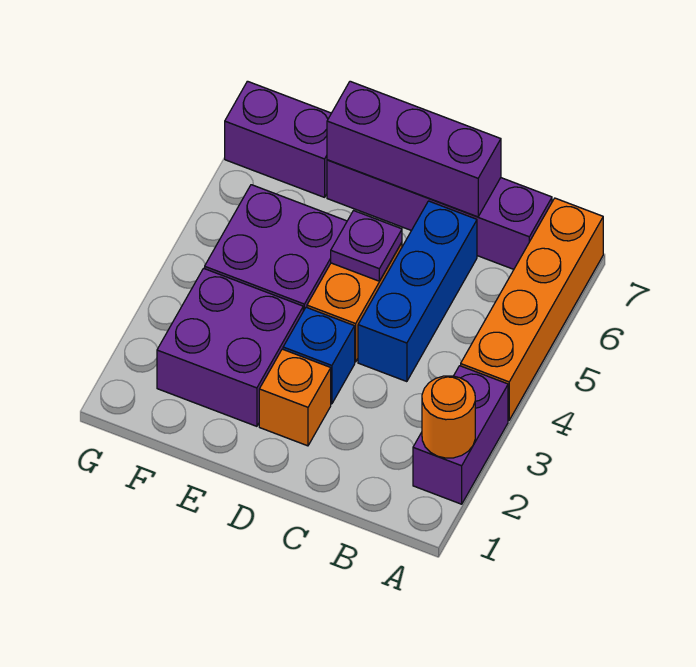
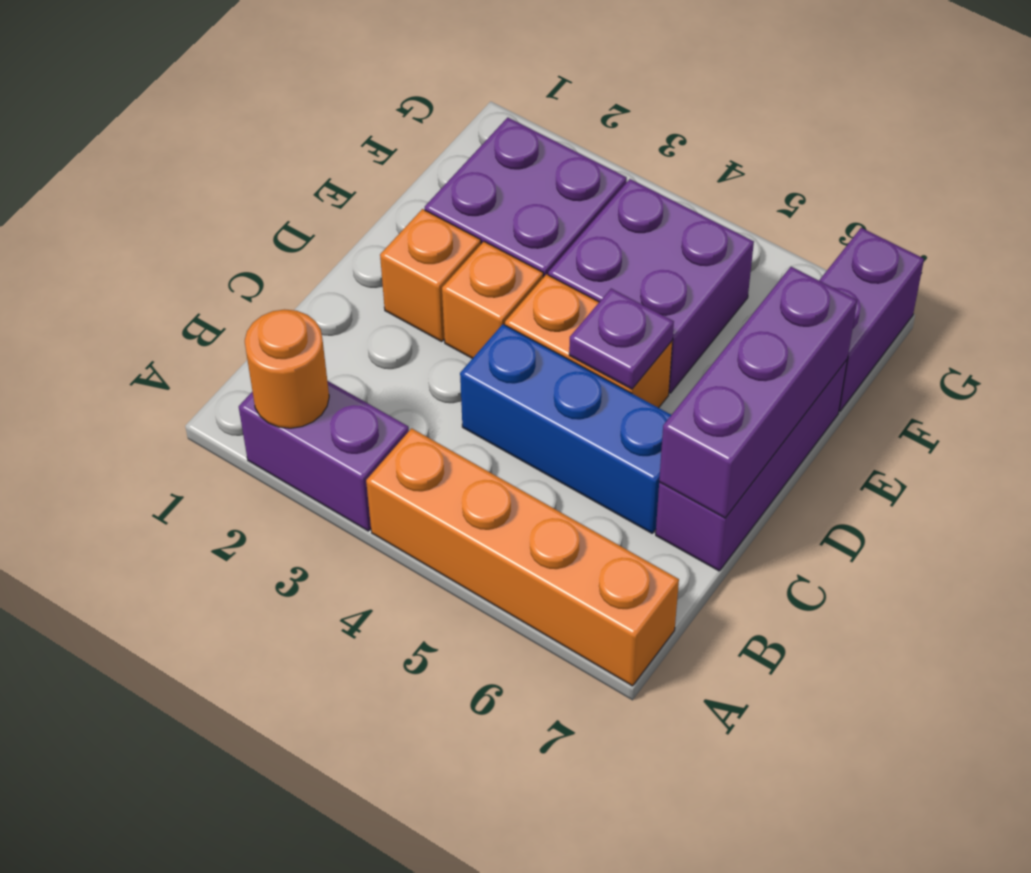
purple brick B7:E7 level 1 -> purple brick C7:E7 level 1
blue brick D3 level 1 -> orange brick D3 level 1

